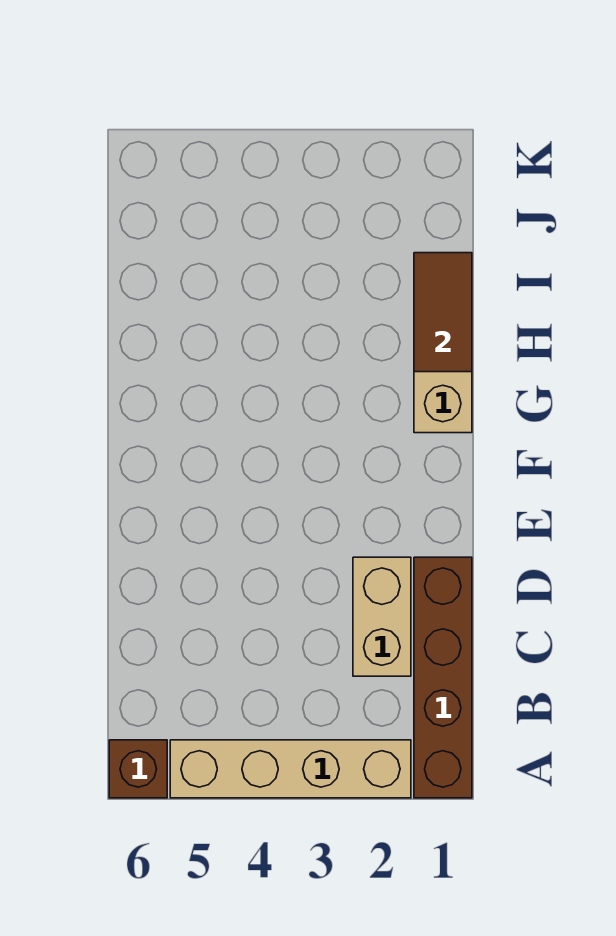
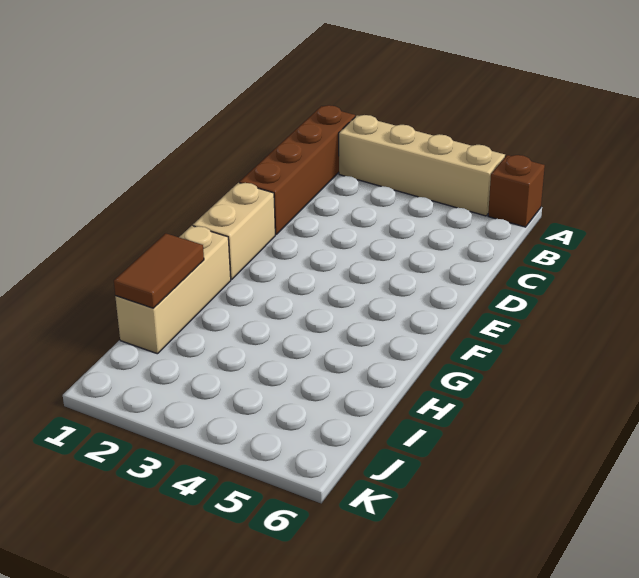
tan brick C2:D2 level 1 -> tan brick E1:F1 level 1

